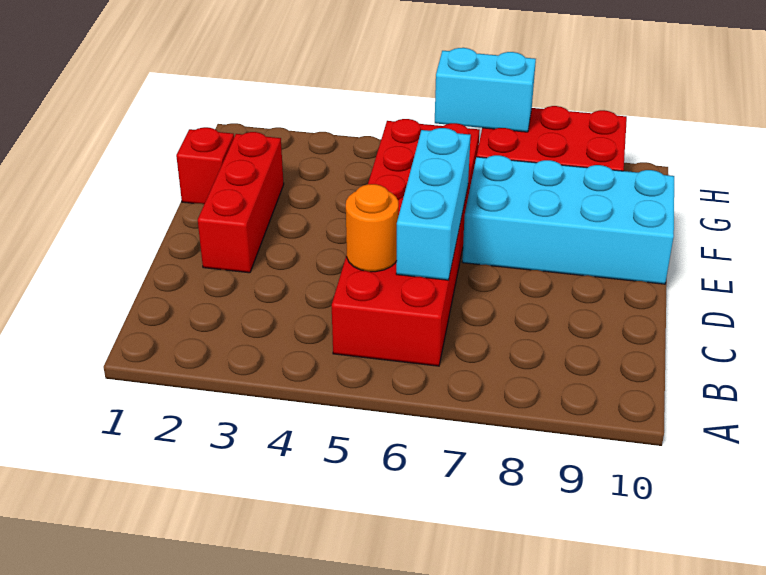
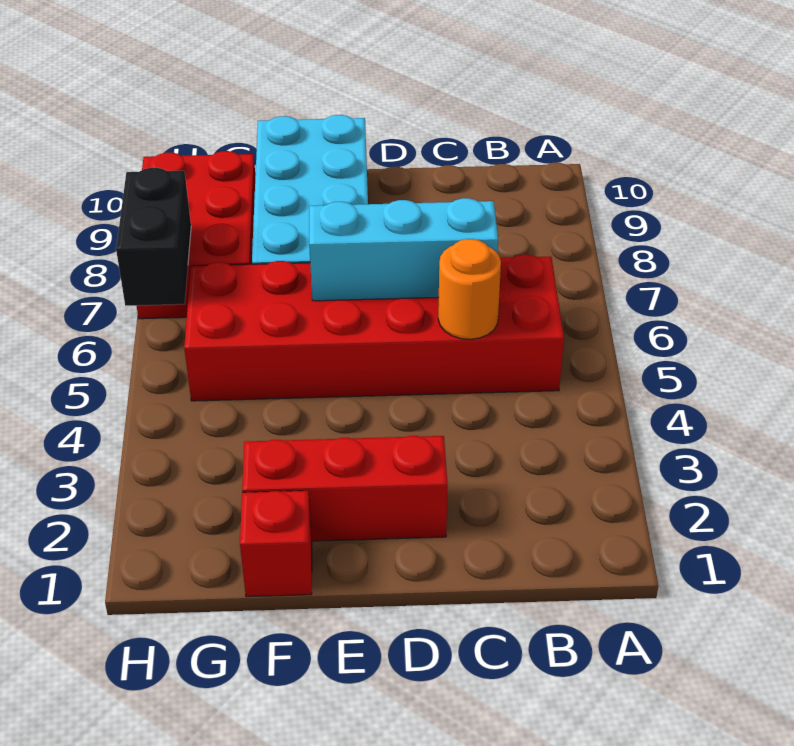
cyan brick H6:H7 level 2 -> black brick H6:H7 level 2

